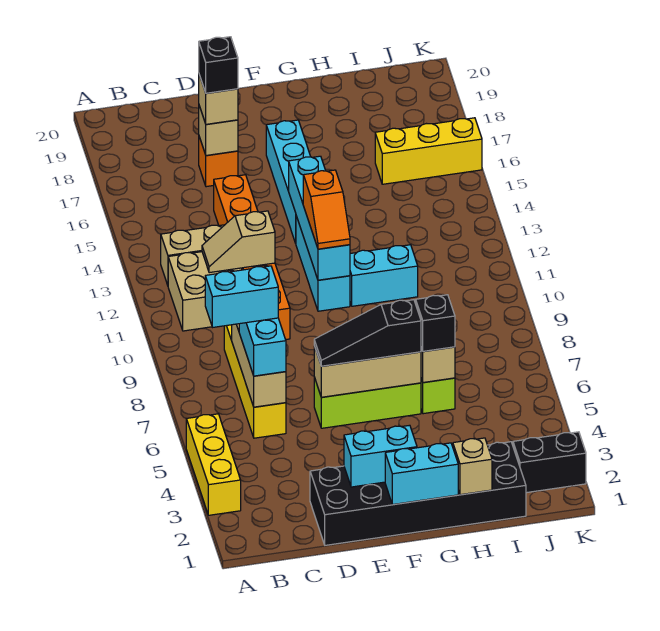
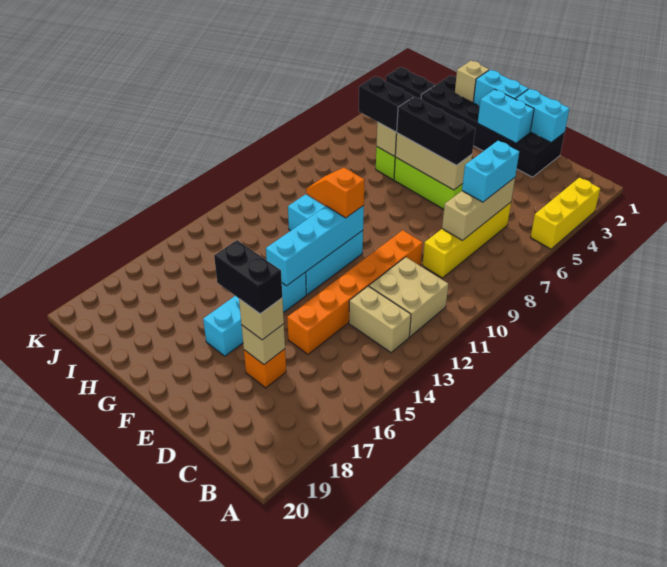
cyan brick B7:C7 level 4 -> cyan brick D1:E1 level 2
tan slope C12:D12 level 2 top D -> none
black brick D17 level 4 -> black brick D17:E17 level 4
black slope E6:G6 level 3 top G -> black brick E6:G6 level 3
orange slope F11:F12 level 3 top 12 -> orange slope F11:G11 level 3 top F
black brick H6 level 3 -> black brick H6:I6 level 3
yellow brick I16:K16 level 1 -> none

